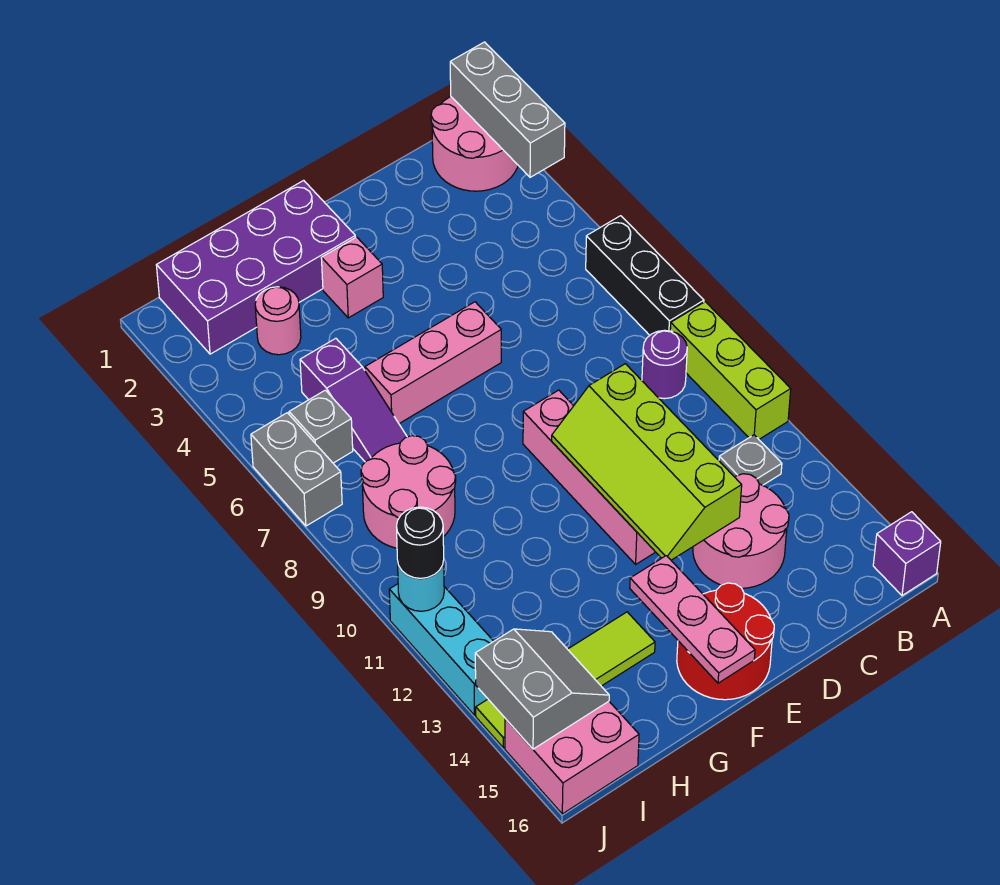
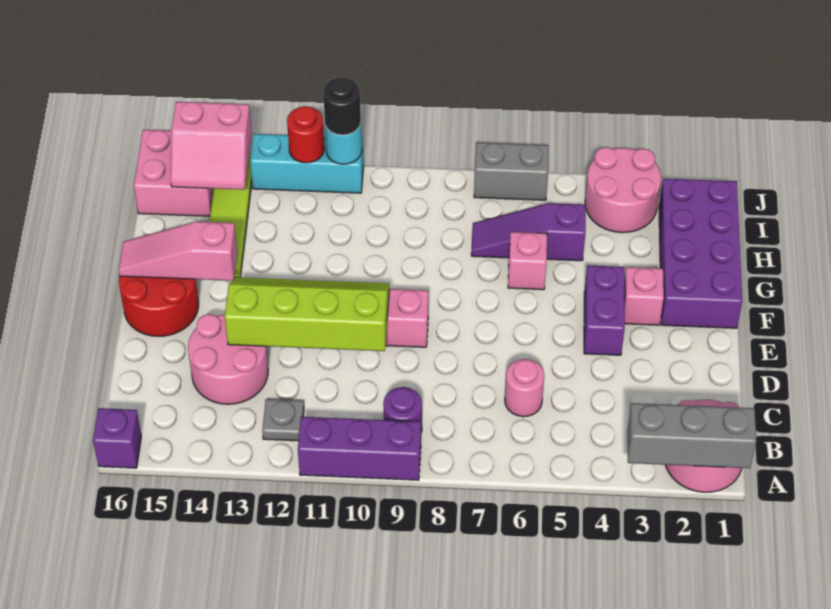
black brick A6:A8 level 1 -> none
lime brick A9:A11 level 1 -> purple brick A9:A11 level 1
none -> purple brick E4:F4 level 1
pink brick E6:G6 level 1 -> pink brick G6 level 1
pink plate F14:F16 level 2 -> pink slope F14:F16 level 2 top 14
pink round brick H3 level 1 -> pink round brick C6 level 1
pink round brick H8:I9 level 1 -> pink round brick I3:J4 level 1
grey brick I6 level 1 -> none
grey slope I14:J15 level 2 top J -> pink slope I14:J15 level 2 top J
none -> red round brick J12 level 2

